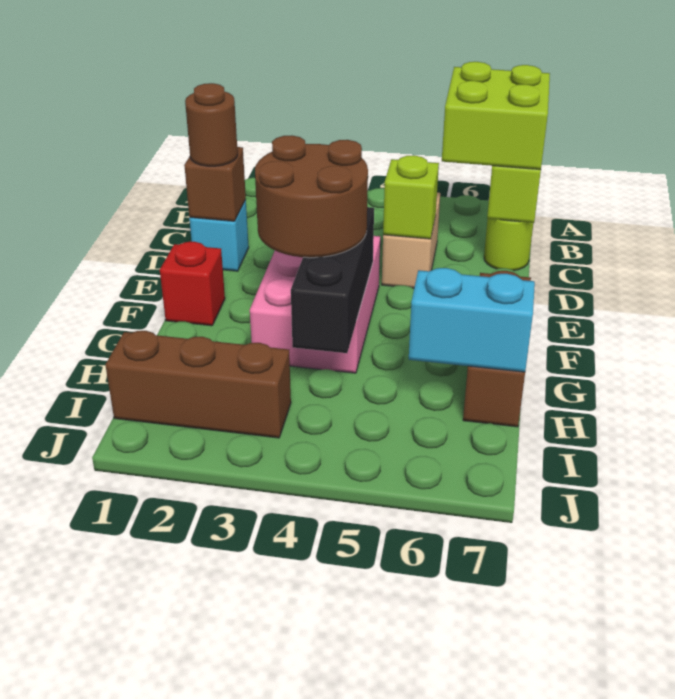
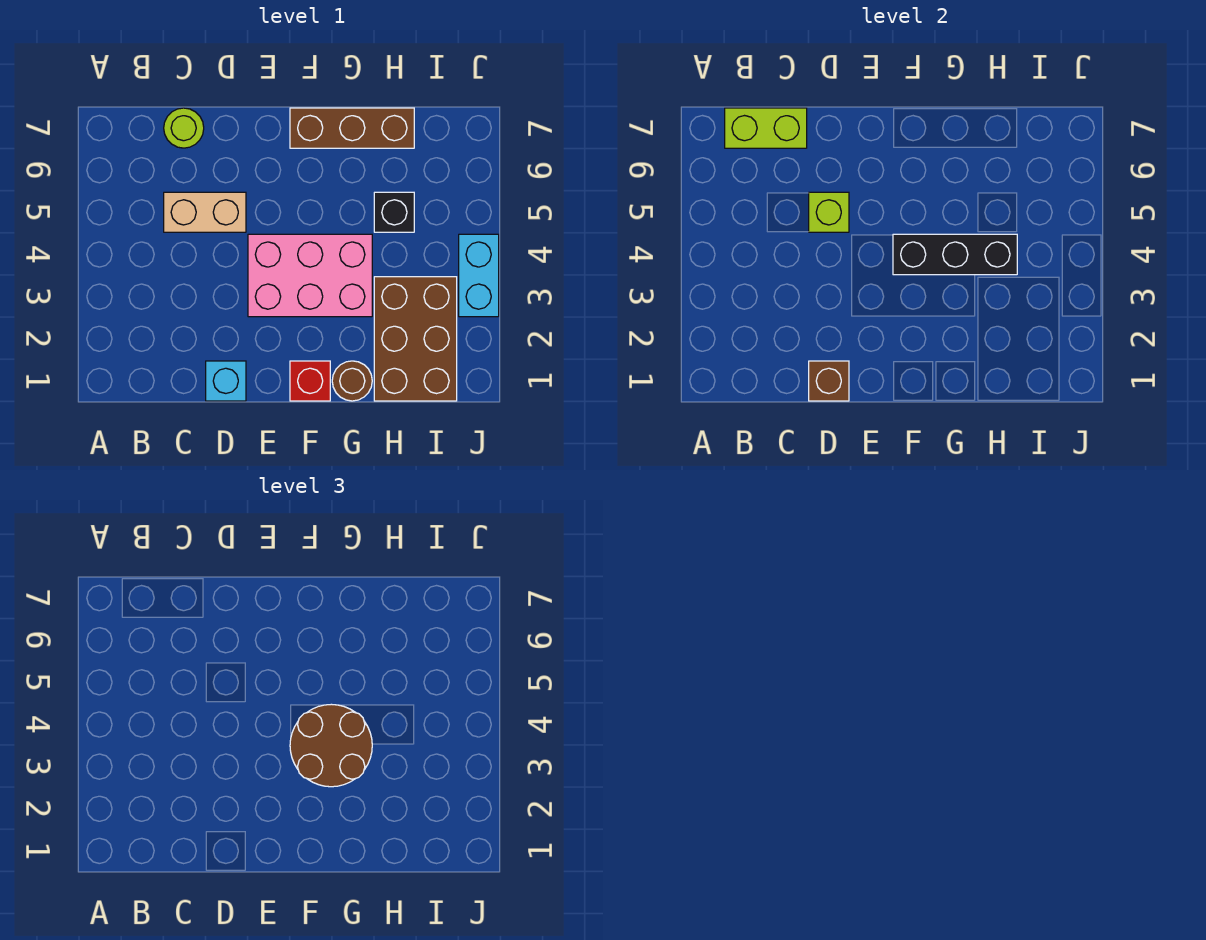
lime brick B6:C7 level 3 -> none
brown round brick D1 level 3 -> brown round brick G1 level 1
none -> black brick H5 level 1
cyan brick H6:H7 level 2 -> cyan brick J3:J4 level 1
brown brick I1:I3 level 1 -> brown brick H1:I3 level 1

